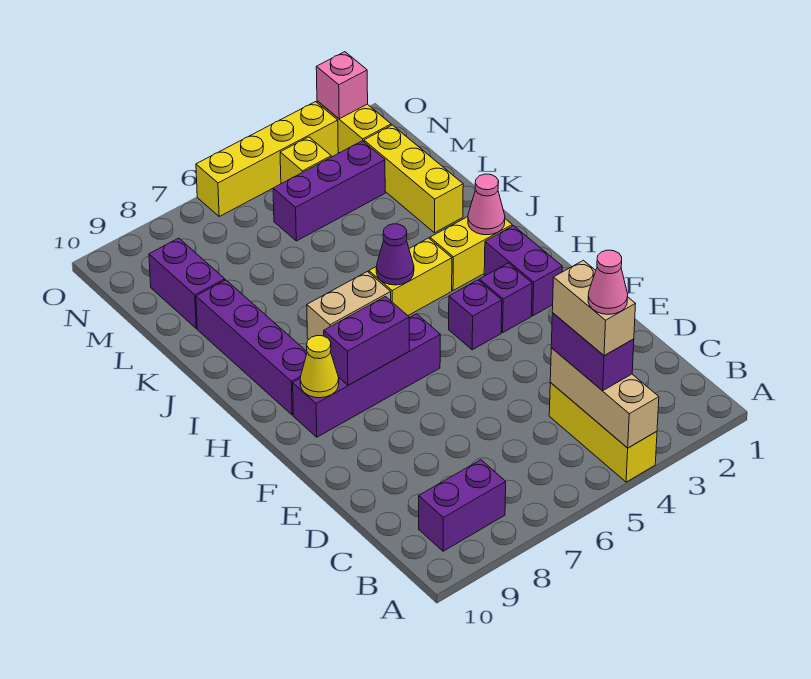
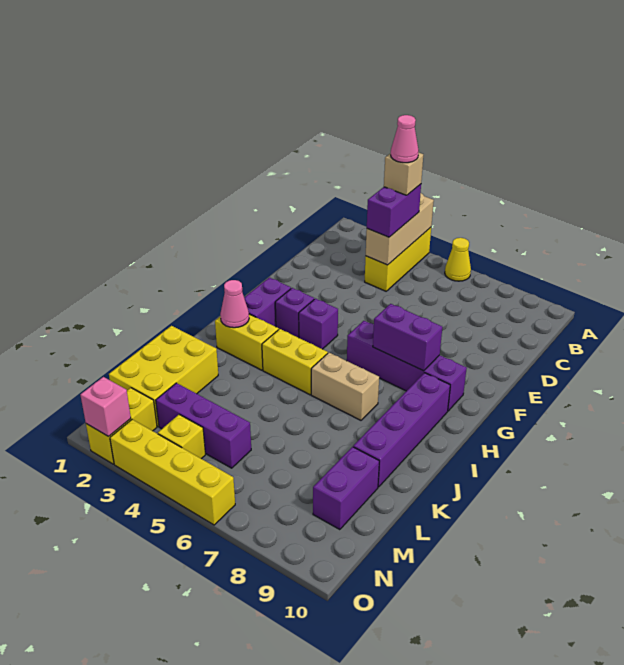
tan brick B4:C4 level 4 -> tan brick B4 level 4
purple brick B8:B9 level 1 -> none
yellow cone G9 level 2 -> yellow cone A6 level 1
purple cone I5 level 2 -> none
yellow brick K2:M2 level 1 -> yellow brick K1:M2 level 1

